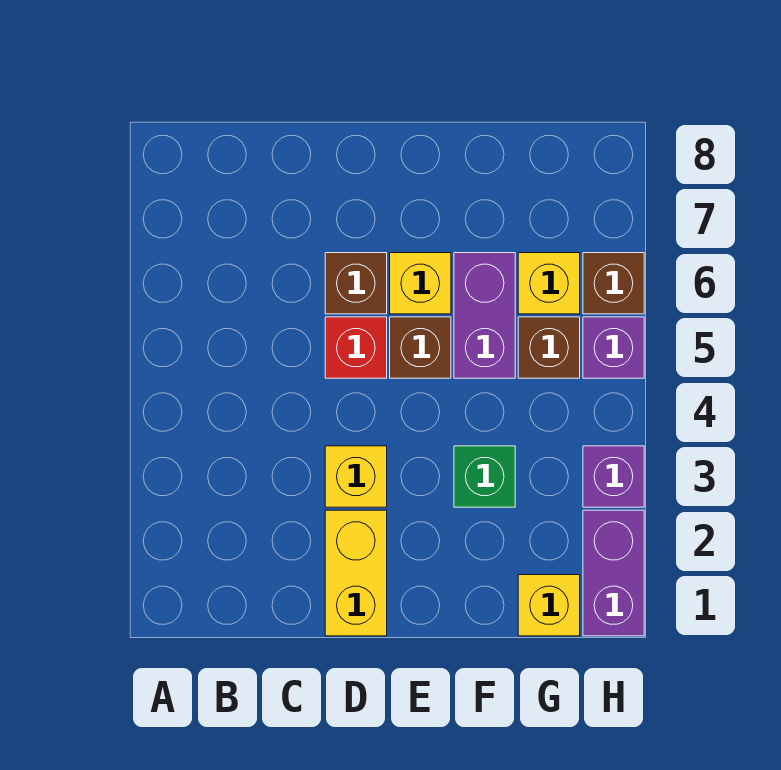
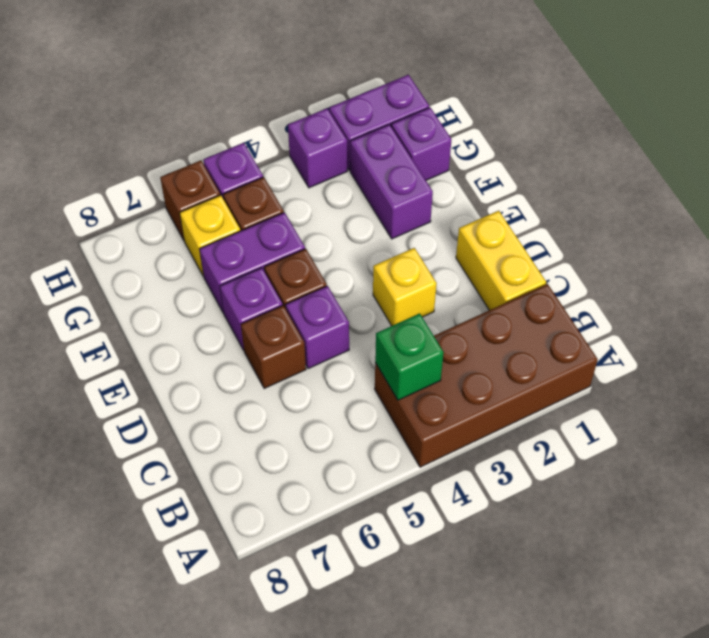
none -> brown brick A1:B4 level 1
yellow brick D1:D2 level 1 -> yellow brick C1:D1 level 1
red brick D5 level 1 -> purple brick D5 level 1
yellow brick E6 level 1 -> purple brick E6 level 1
none -> purple brick F2:G2 level 1
green brick F3 level 1 -> green brick B4 level 2
yellow brick G1 level 1 -> purple brick G1 level 1

